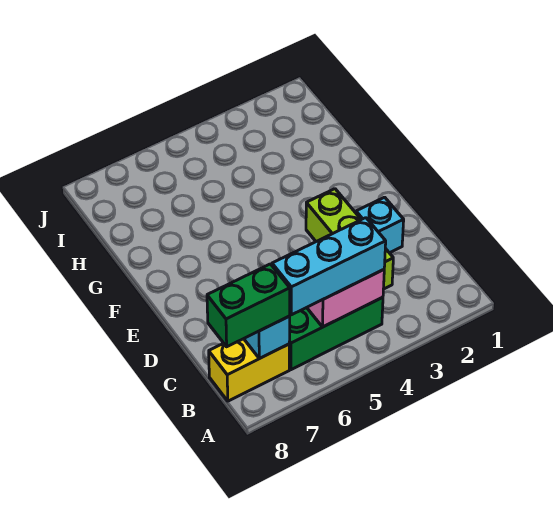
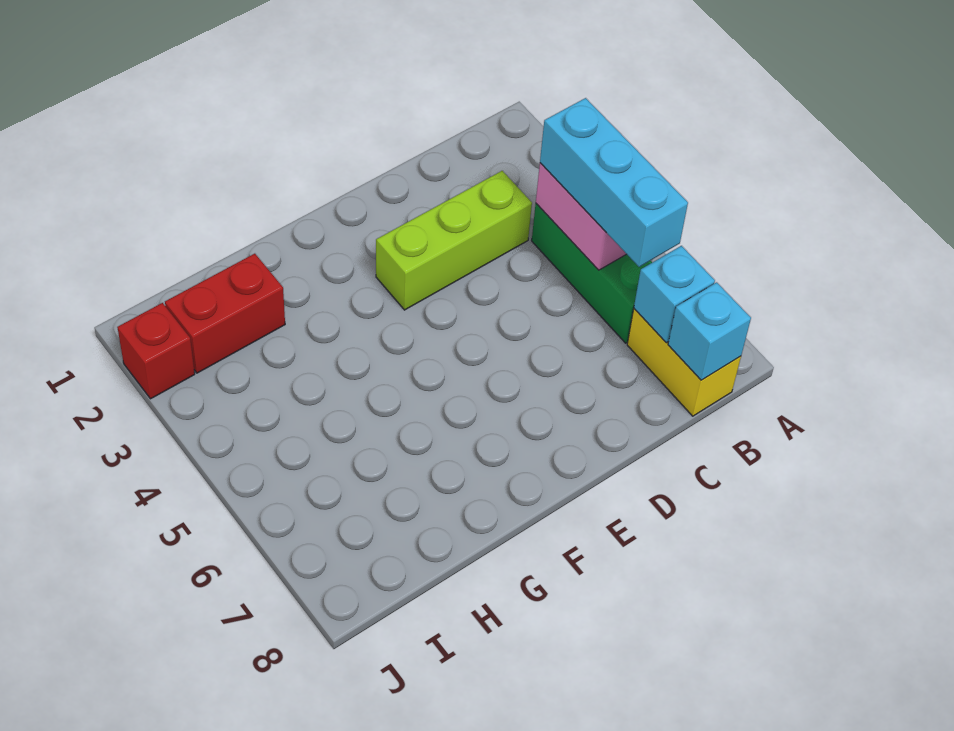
green brick B7:B8 level 3 -> none
cyan brick D2 level 1 -> cyan brick B8 level 2
none -> red brick H2:I2 level 1
none -> red brick J2 level 1

